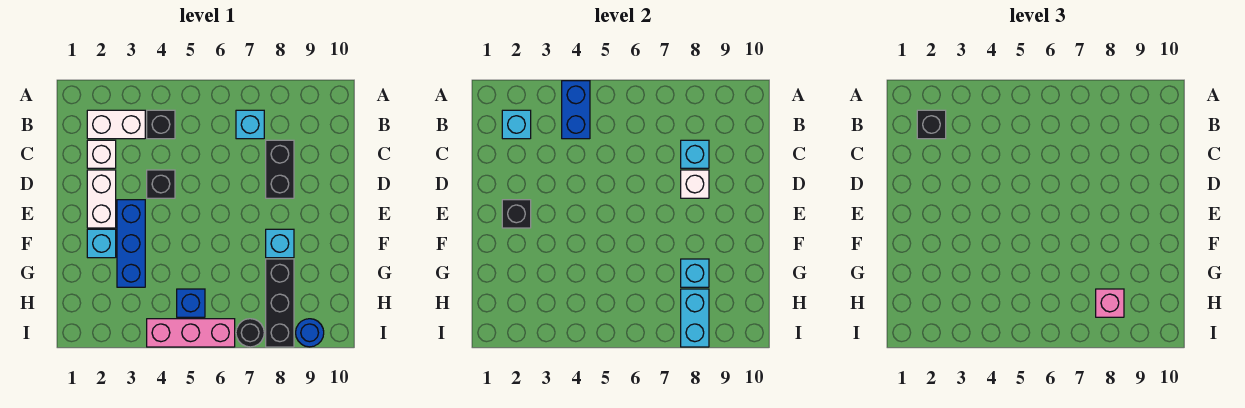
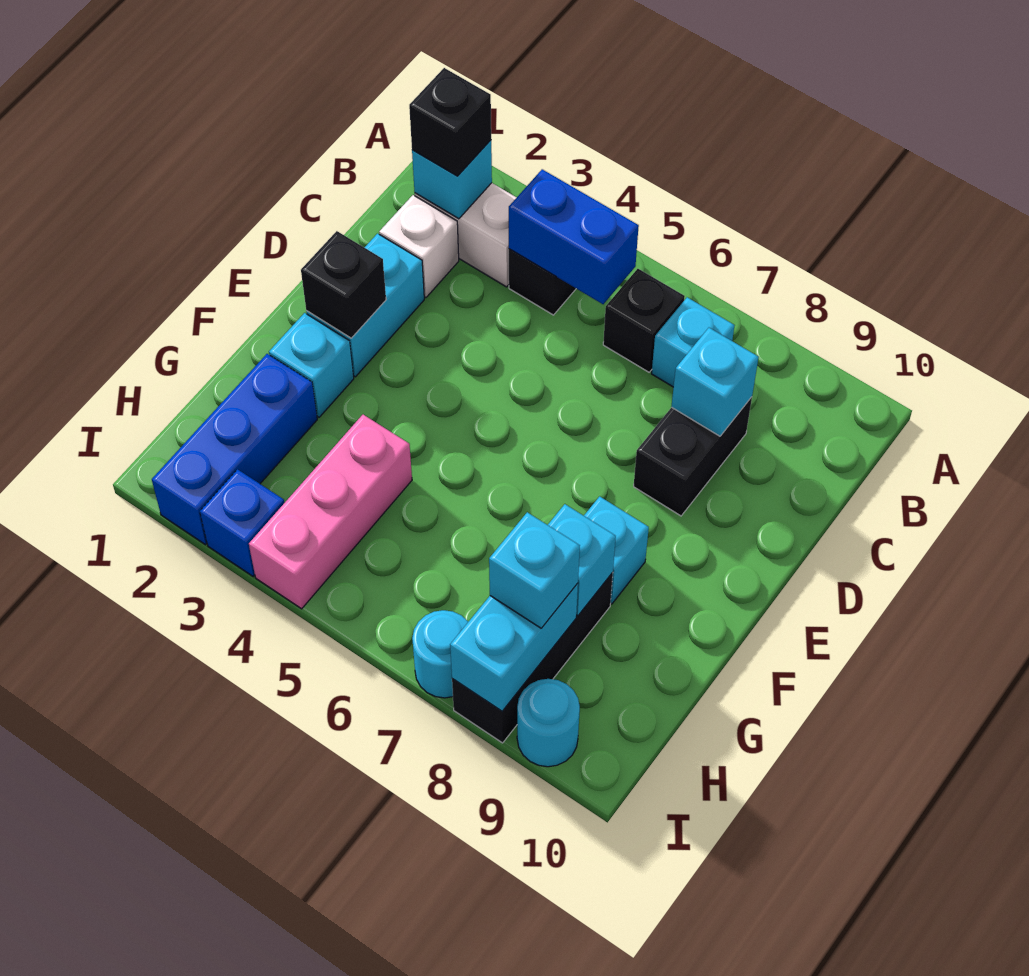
blue brick A4:B4 level 2 -> blue brick B4:B5 level 2
white brick D2:E2 level 1 -> cyan brick D2:E2 level 1
black brick D4 level 1 -> black brick B6 level 1
white brick D8 level 2 -> none
blue brick E3:G3 level 1 -> blue brick G2:I2 level 1
blue brick H5 level 1 -> blue brick I3 level 1
pink brick H8 level 3 -> cyan brick H8 level 3
pink brick I4:I6 level 1 -> pink brick G4:I4 level 1
black round brick I7 level 1 -> cyan round brick I7 level 1
blue round brick I9 level 1 -> cyan round brick I9 level 1

